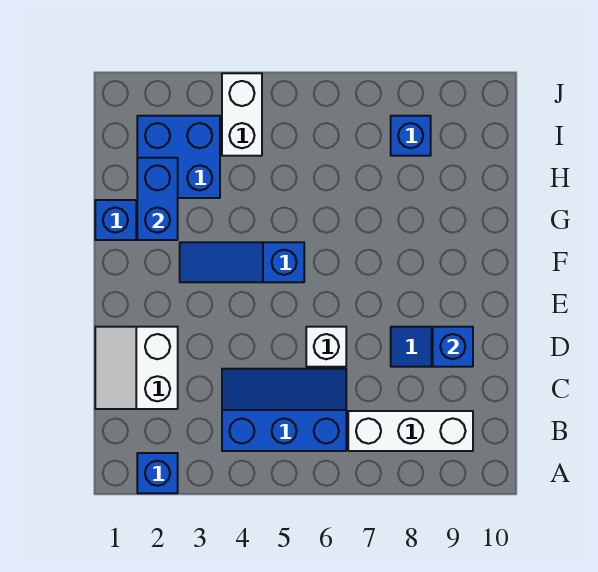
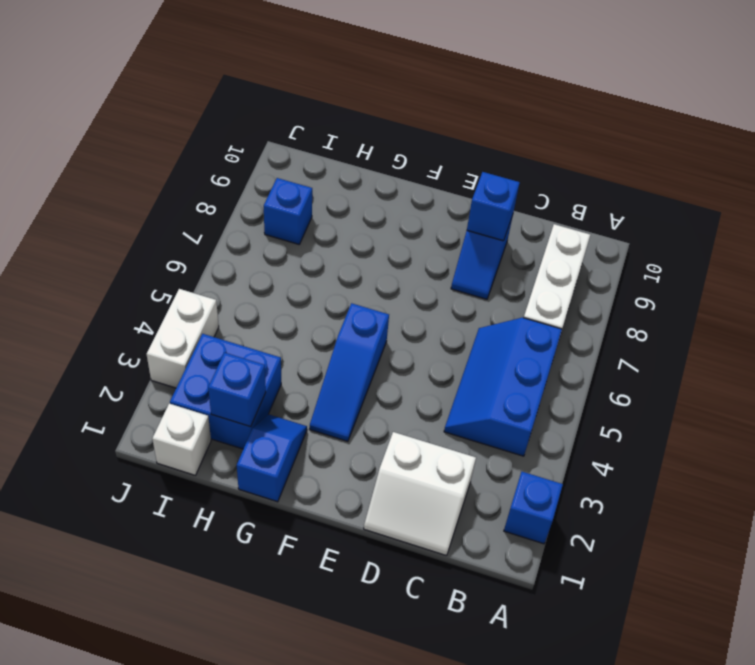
white brick D6 level 1 -> white brick I1 level 1
blue brick G2:H2 level 2 -> blue brick H2 level 2
white brick I4:J4 level 1 -> white brick J3:J4 level 1

